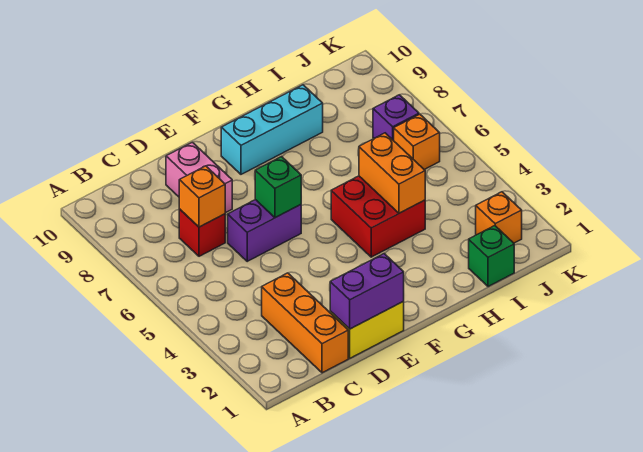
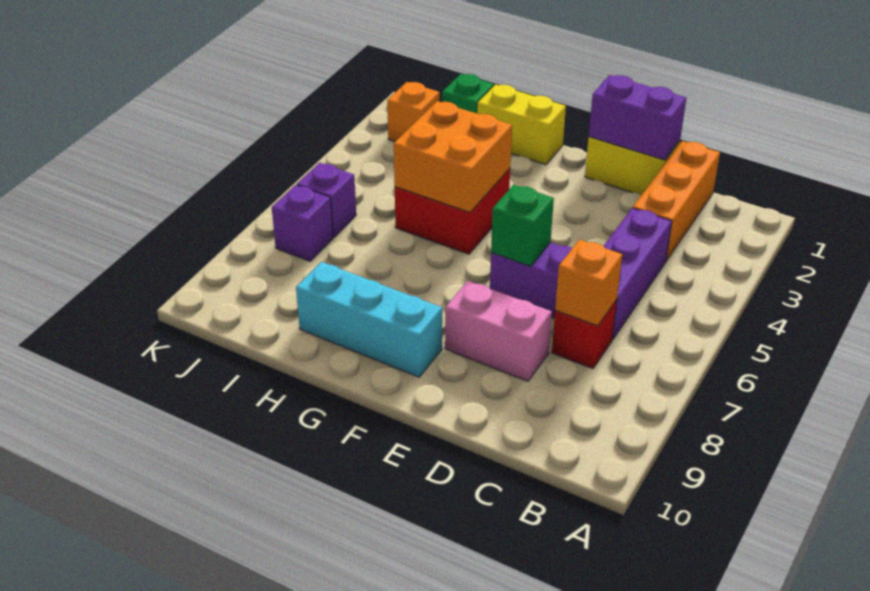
none -> purple brick C4:C6 level 1
pink brick D8:D9 level 1 -> pink brick D8:E8 level 1
none -> yellow brick G1:H1 level 1
orange brick H4:H5 level 2 -> orange brick G4:H5 level 2
orange brick J6 level 1 -> purple brick J6 level 1

